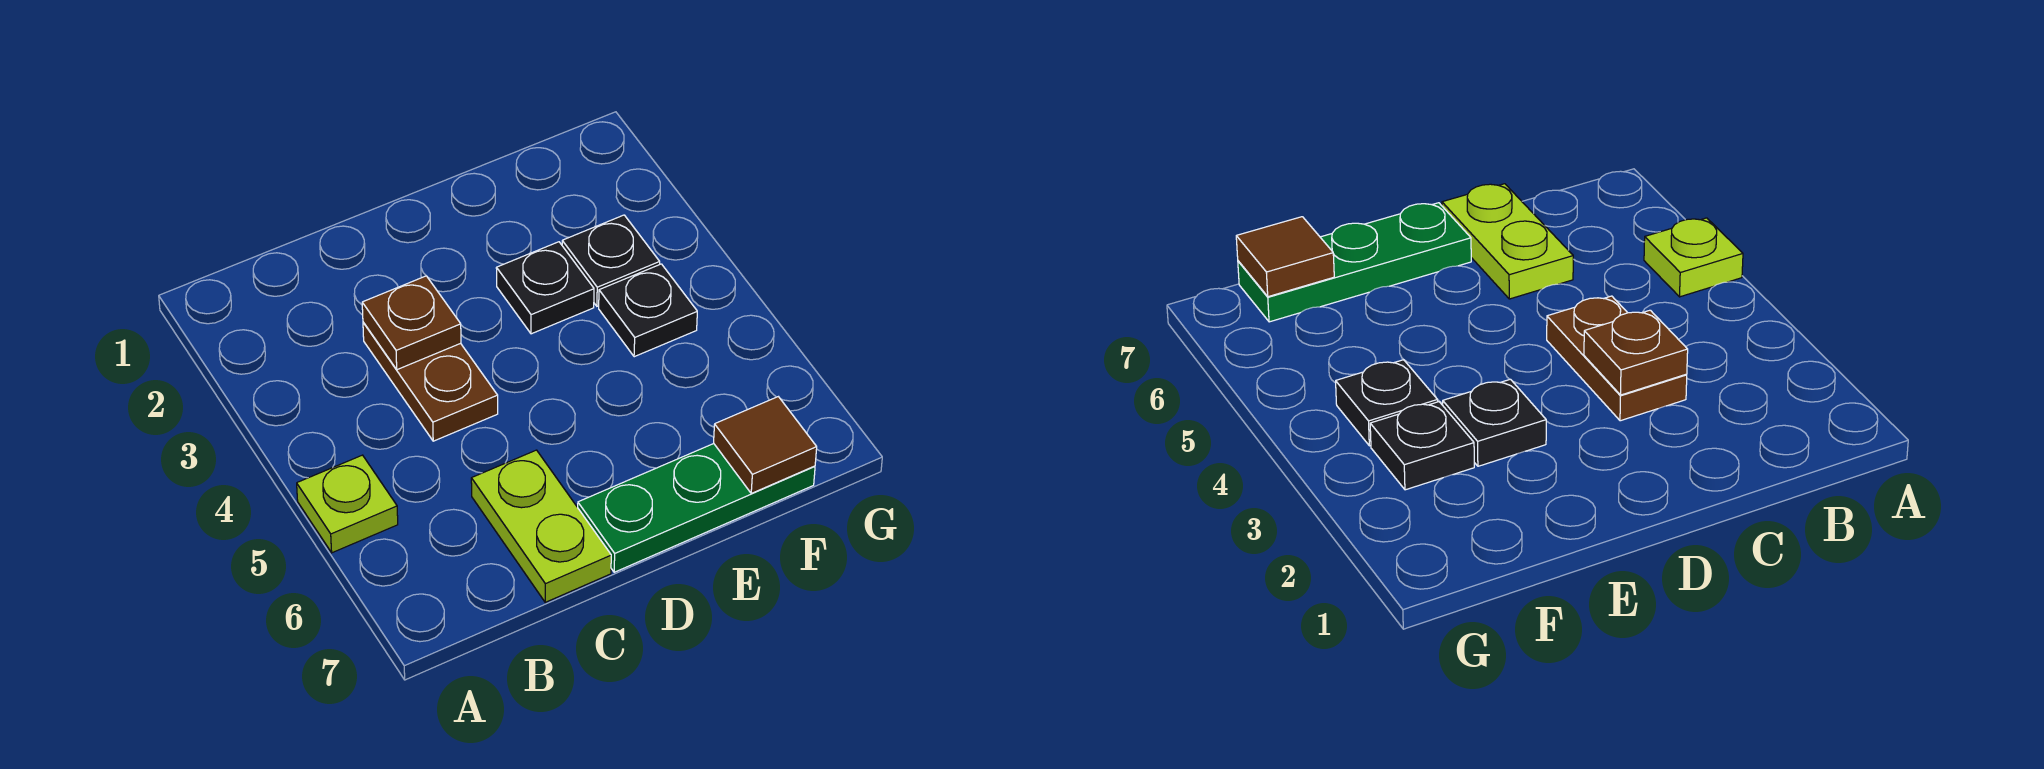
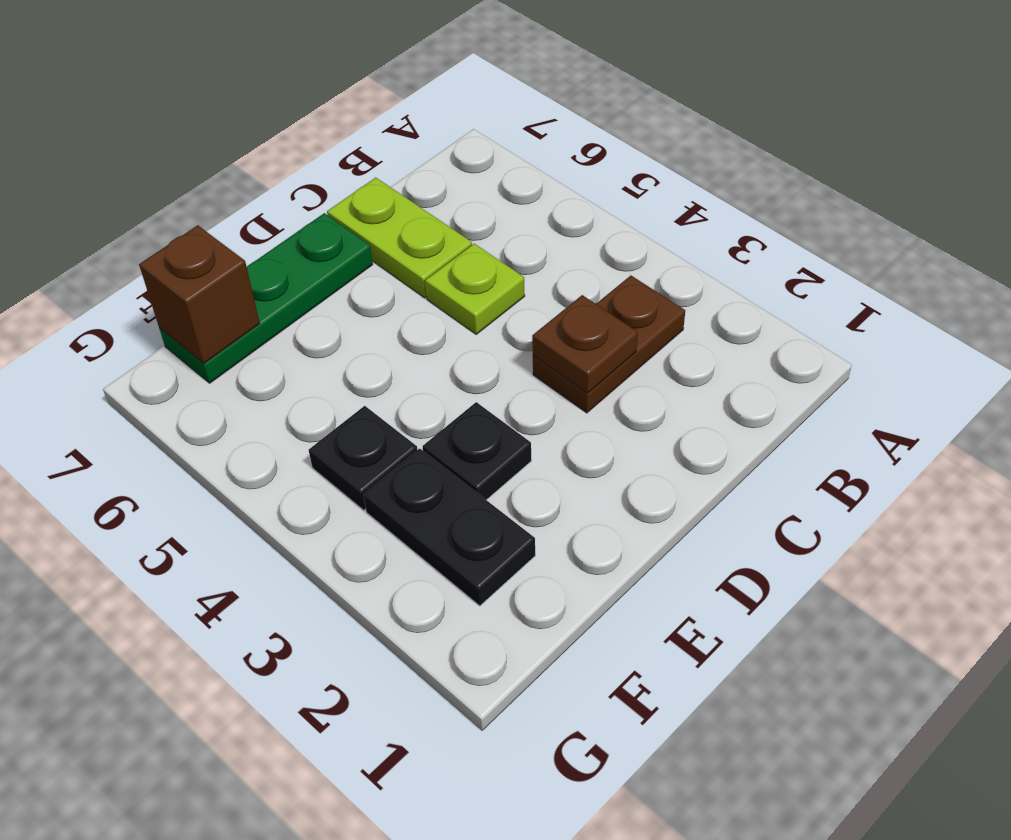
lime plate A5 level 1 -> lime plate C5 level 1
brown plate C3:C4 level 1 -> brown plate B3:C3 level 1
black plate F3 level 1 -> black plate F2:F3 level 1
brown tile F7 level 2 -> brown brick F7 level 2

